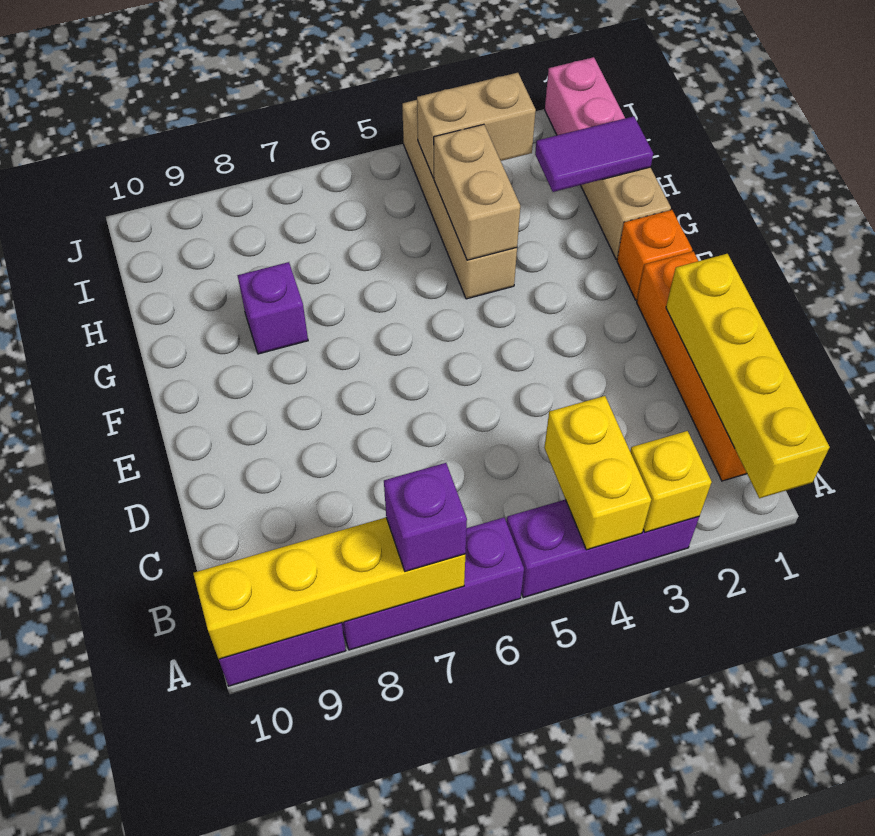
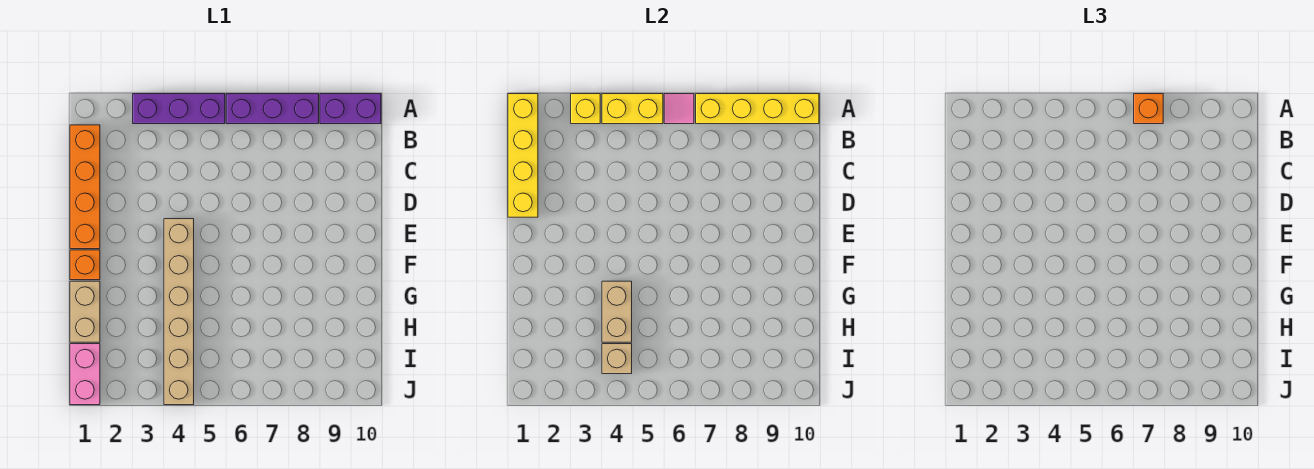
yellow brick A4:B4 level 2 -> yellow brick A4:A5 level 2
none -> pink tile A6 level 2
purple brick A7 level 3 -> orange brick A7 level 3
tan brick G4:J4 level 1 -> tan brick E4:J4 level 1
purple brick G8 level 1 -> none
purple tile H1:H2 level 2 -> none
tan brick I3:I4 level 2 -> tan brick I4 level 2

